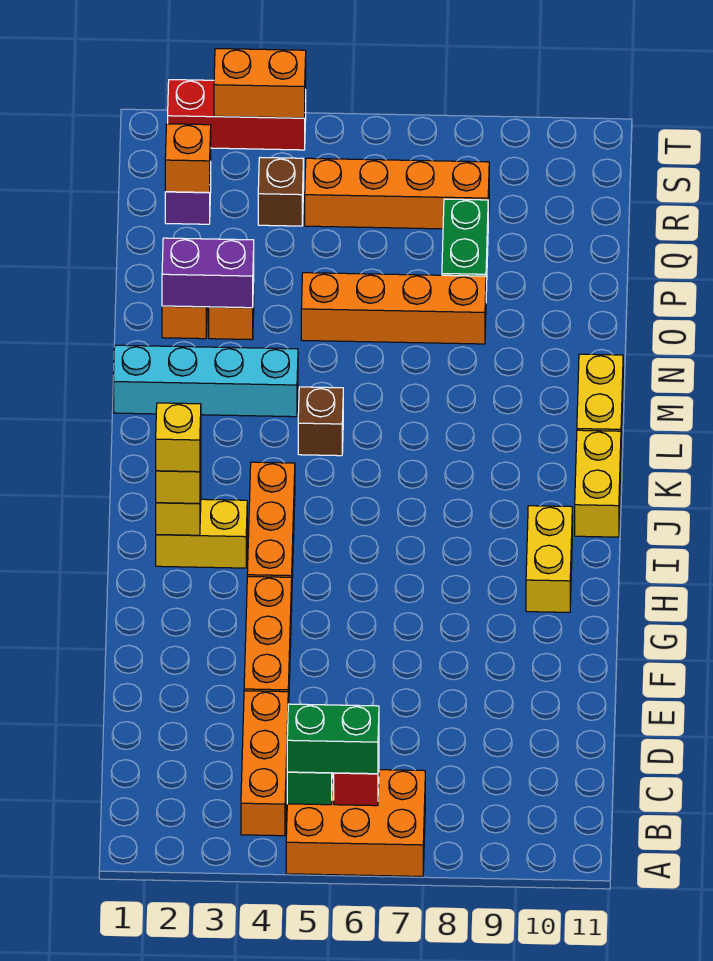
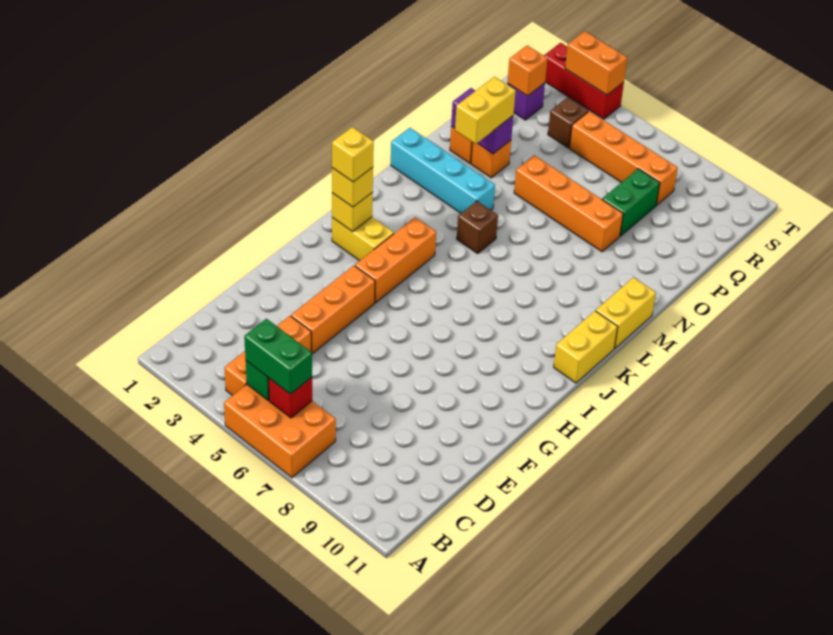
yellow brick H10:I10 level 1 -> yellow brick N3:O3 level 3

